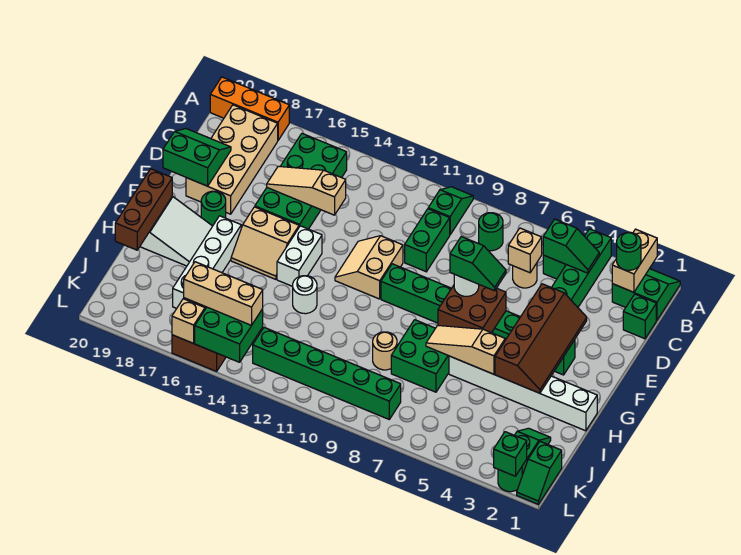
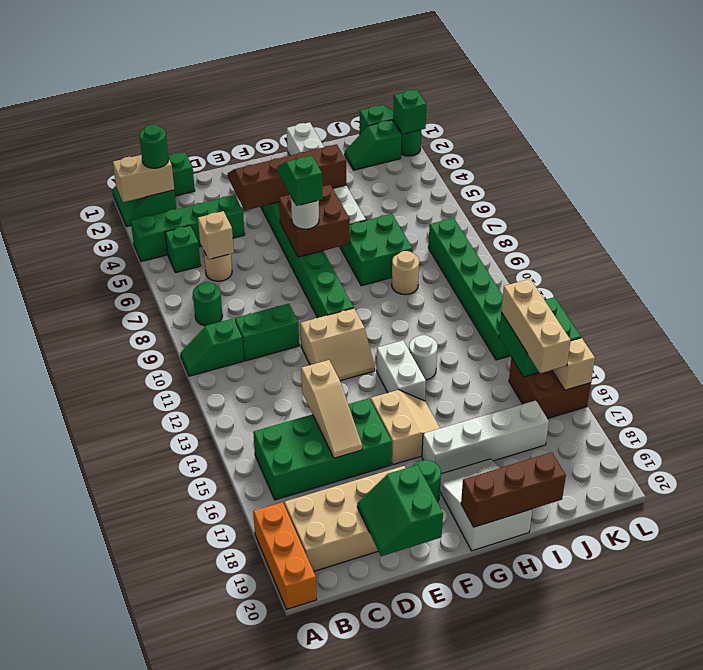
green slope B4:B5 level 2 top 5 -> none
white brick F14:G14 level 1 -> white brick G13:G14 level 1
tan slope H5:H7 level 2 top 5 -> none

